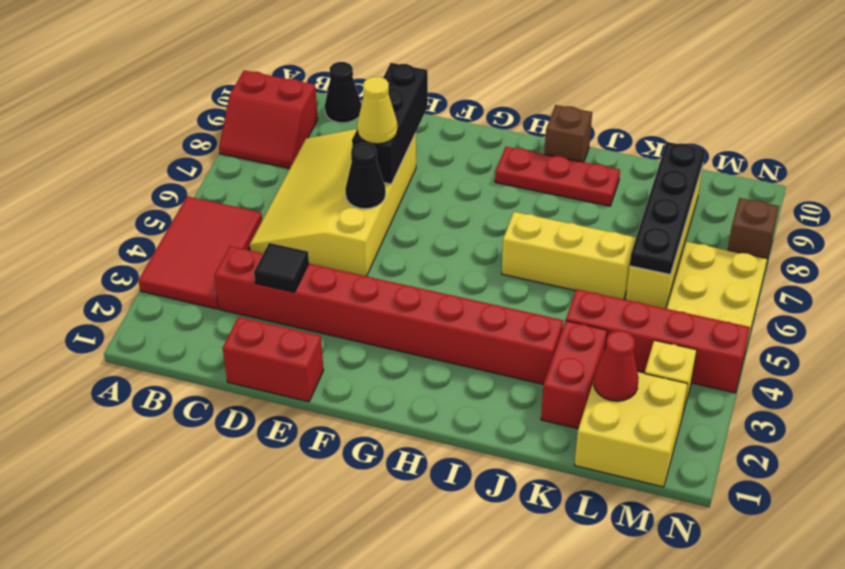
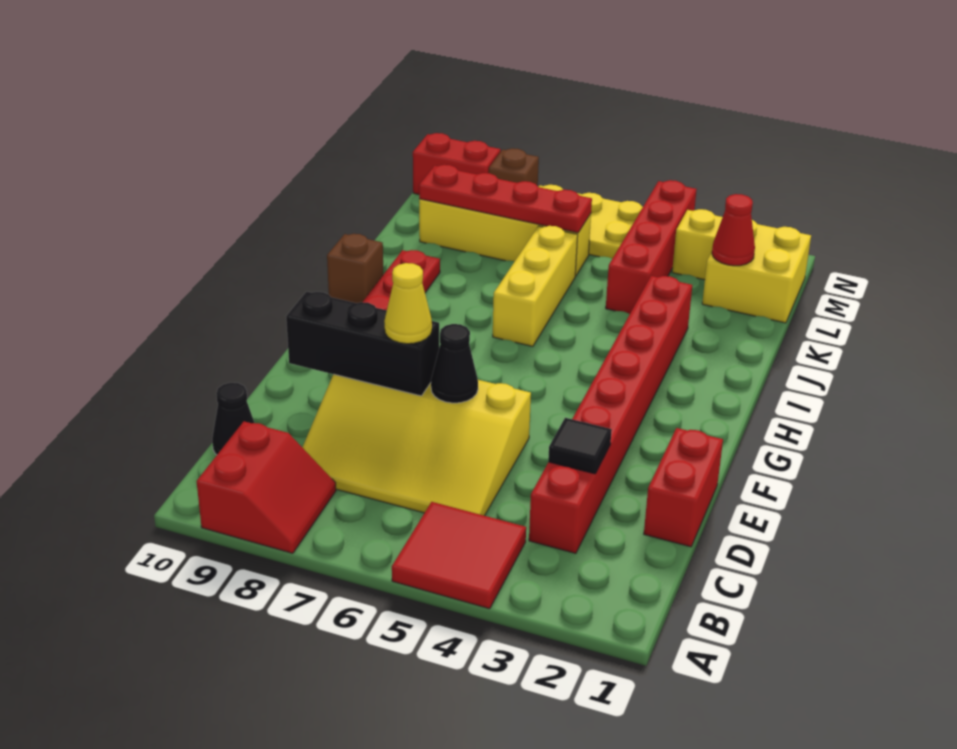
red tile A3:B5 level 1 -> red tile A4:B5 level 1
red brick K2:K3 level 1 -> red brick N9:N10 level 1
black plate L6:L9 level 2 -> red plate L6:L9 level 2

